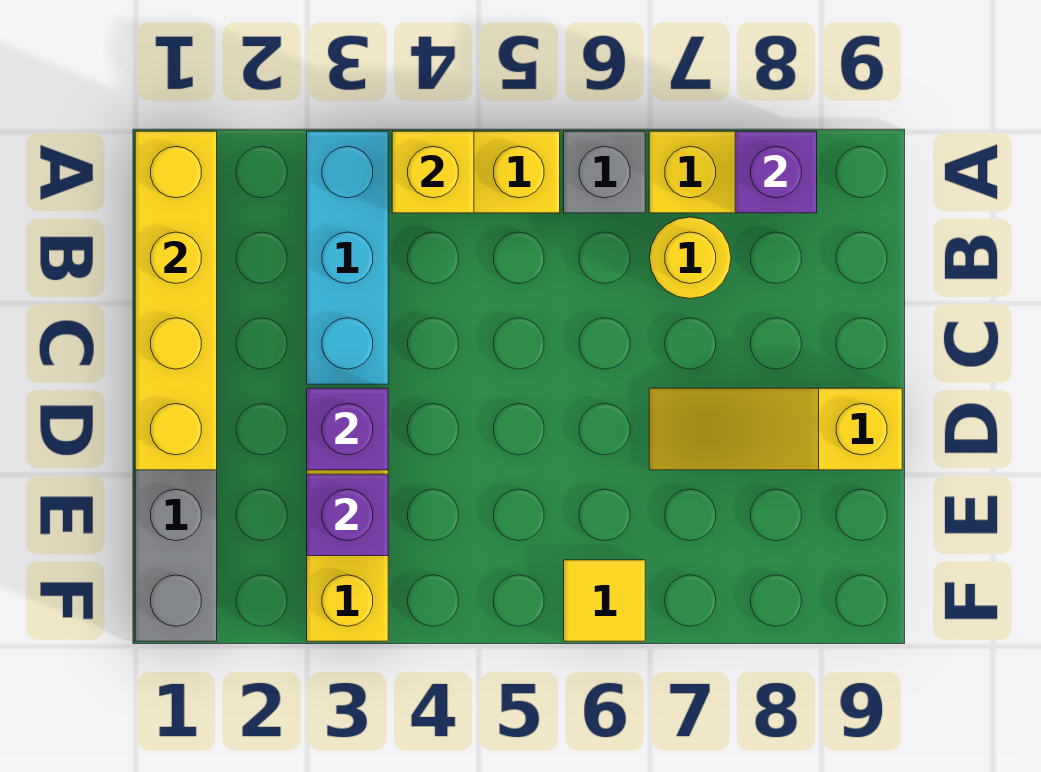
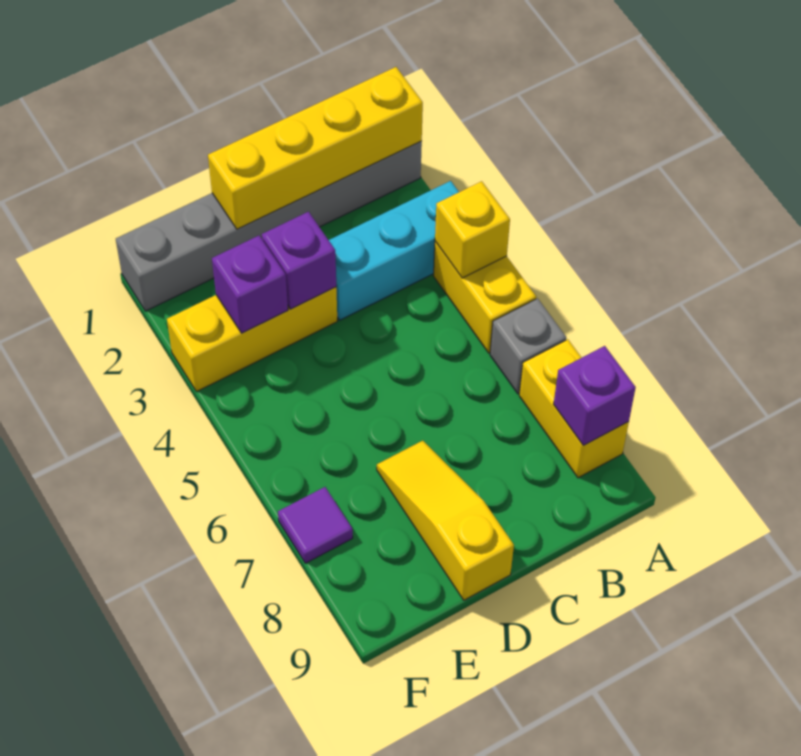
yellow round brick B7 level 1 -> none
yellow tile F6 level 1 -> none
none -> purple tile F7 level 1

